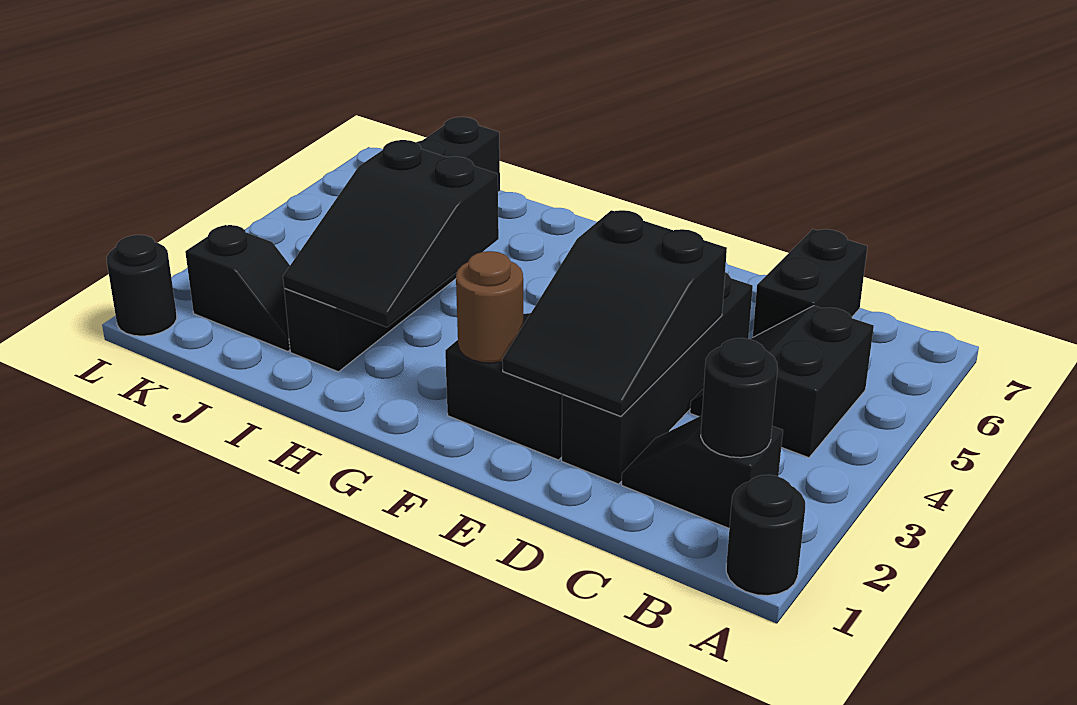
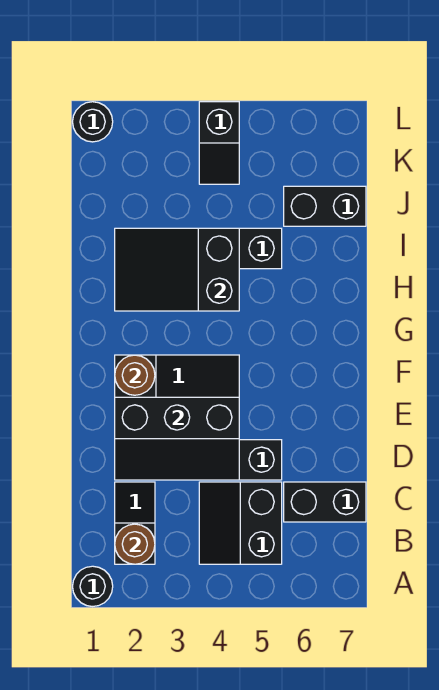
black round brick B2 level 2 -> brown round brick B2 level 2
black slope B4:C5 level 1 top B -> black slope B4:C5 level 1 top 5
black slope D2:E4 level 2 top 4 -> black slope D2:E4 level 2 top E
black slope J2:K2 level 1 top K -> black slope K4:L4 level 1 top L

